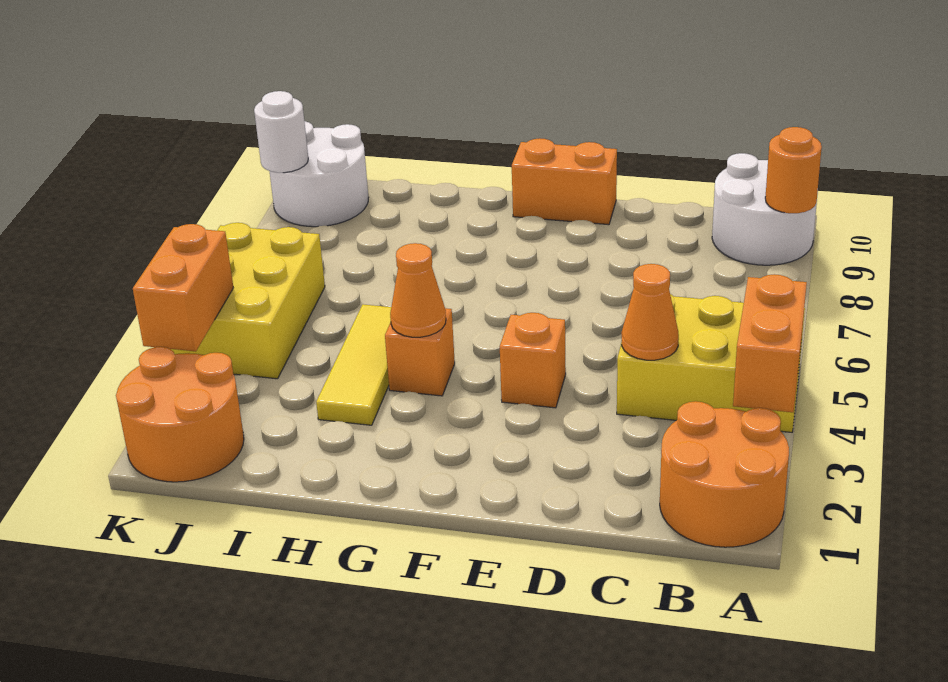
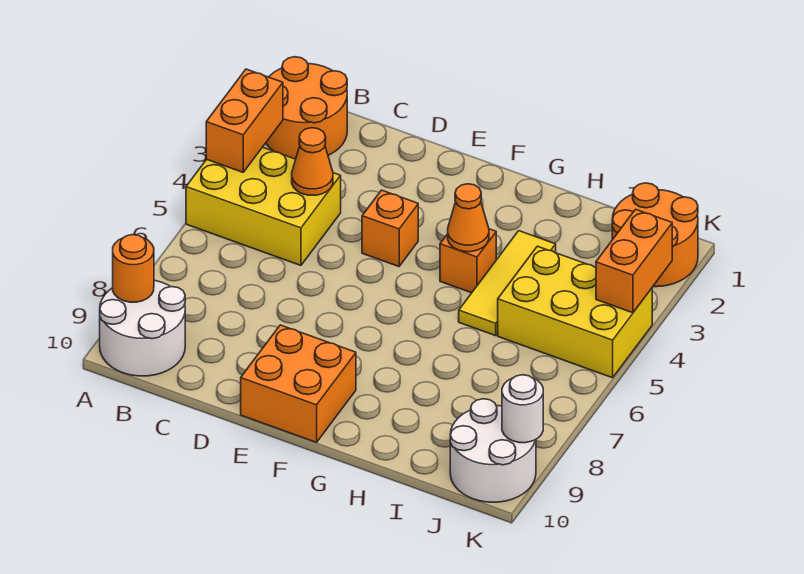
orange brick E10:F10 level 1 -> orange brick E9:F10 level 1
yellow brick J4:K6 level 1 -> yellow brick I4:K5 level 1

